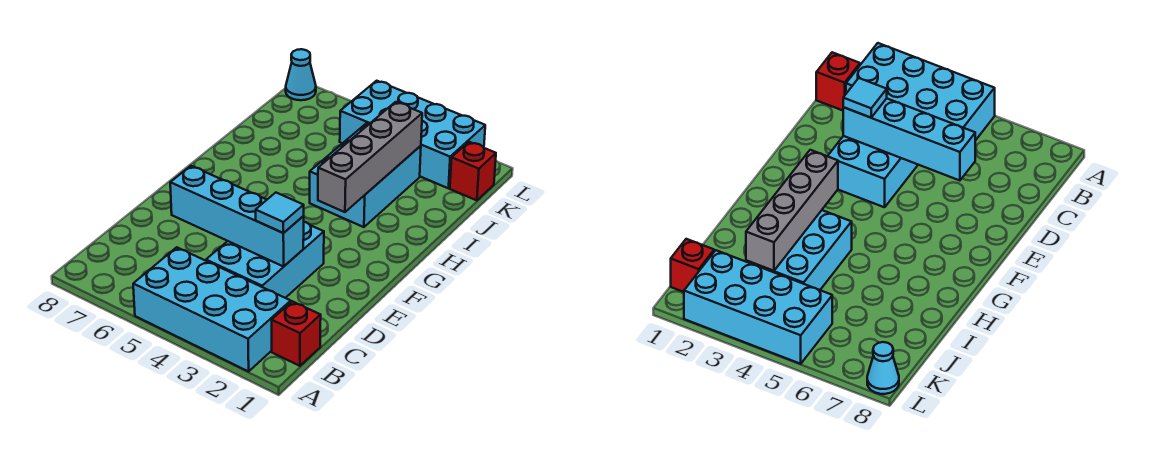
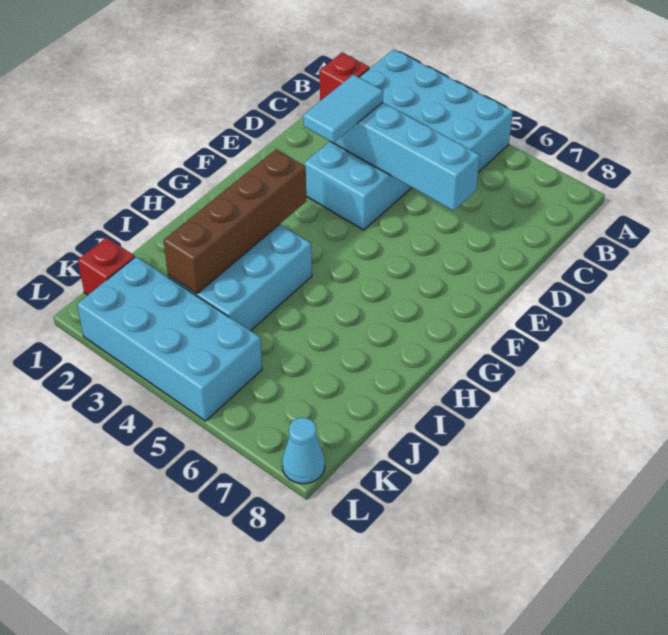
cyan tile D3 level 3 -> cyan tile D3:E3 level 3
grey brick G3:J3 level 2 -> brown brick G3:J3 level 2

